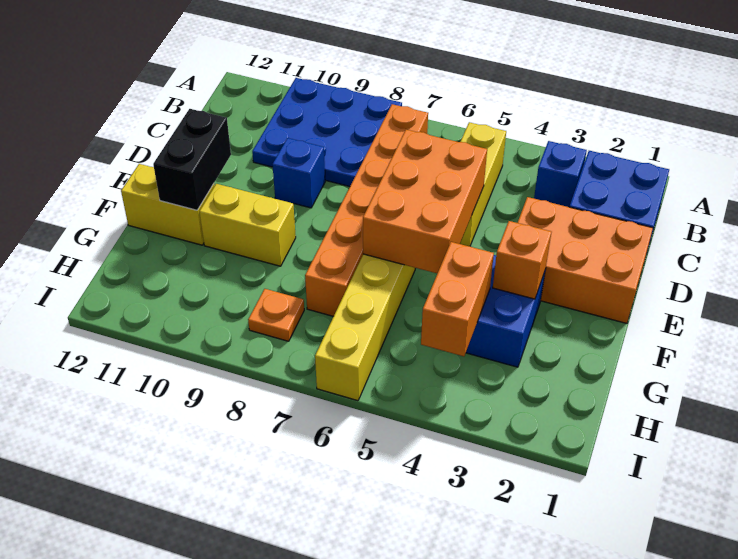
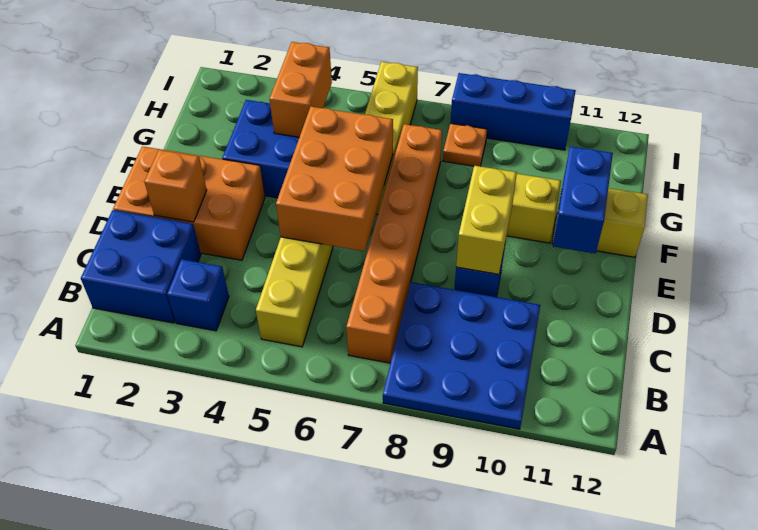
none -> yellow brick D9:E9 level 2
black brick E11:F11 level 2 -> blue brick E11:F11 level 2
orange brick F3 level 2 -> orange brick D2 level 2
none -> blue brick I8:I10 level 1

